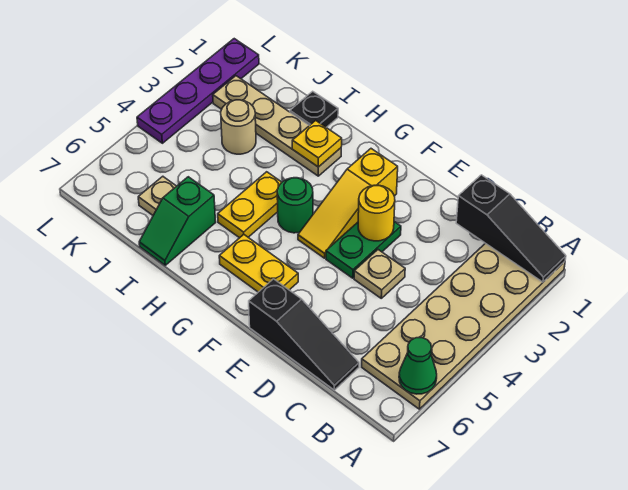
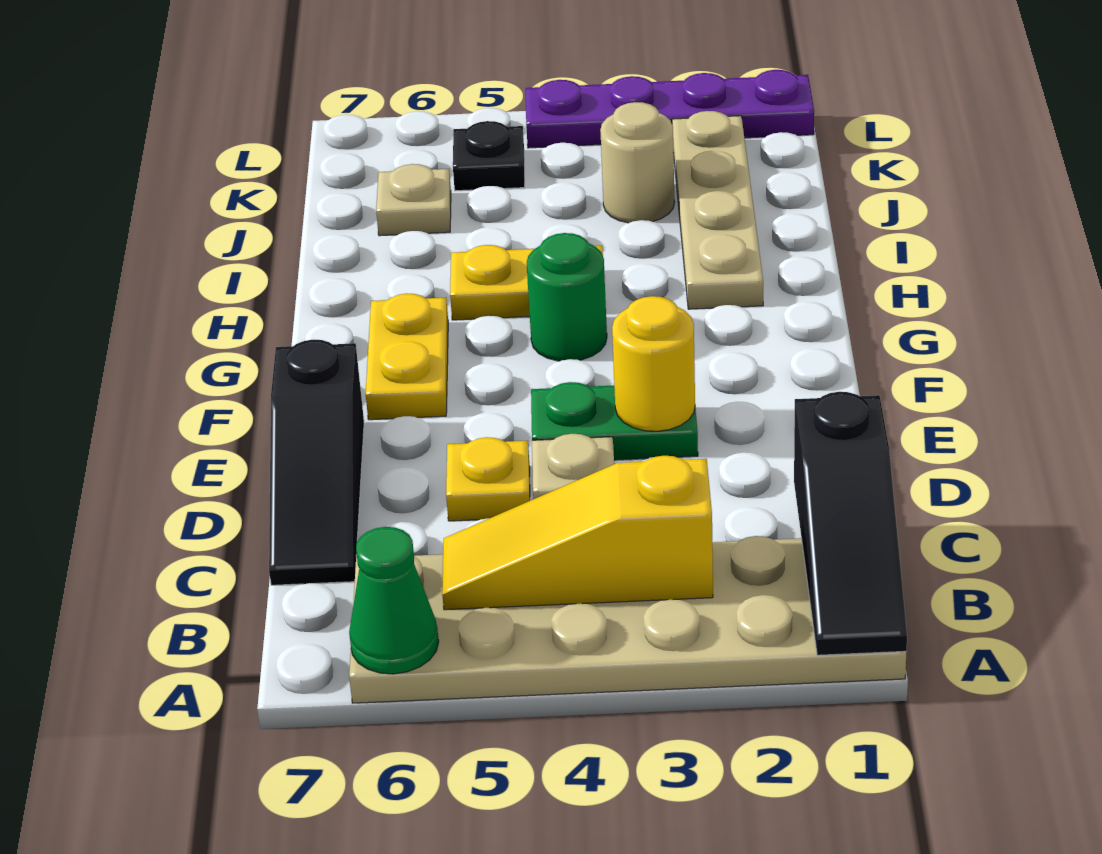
yellow slope F2:F4 level 1 top 2 -> yellow slope B3:B5 level 2 top 3
yellow plate H2 level 2 -> yellow plate D5 level 1
black plate I1 level 1 -> black plate K5 level 1
green slope I6:I7 level 1 top 6 -> none

